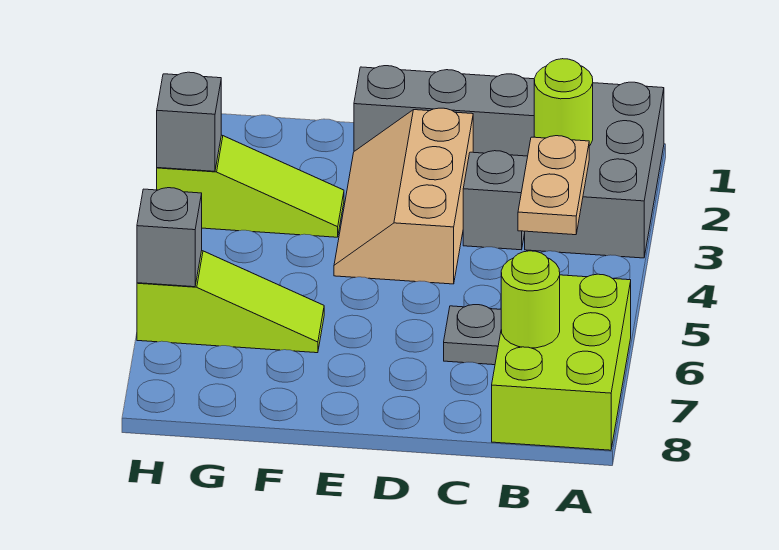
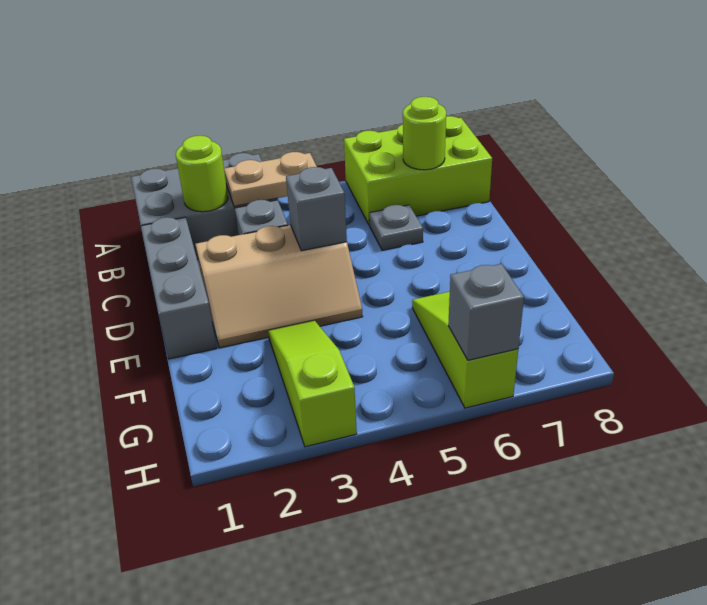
grey brick H3 level 2 -> grey brick D4 level 2

